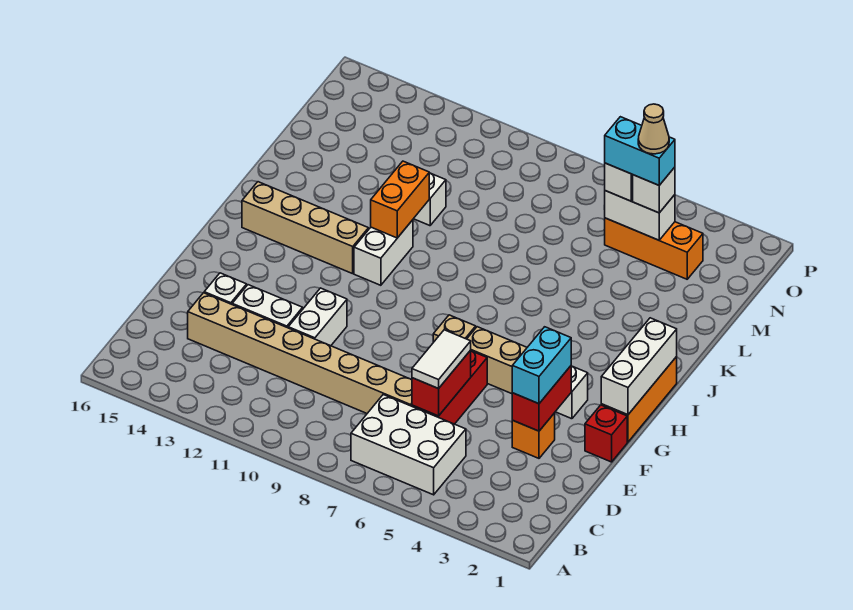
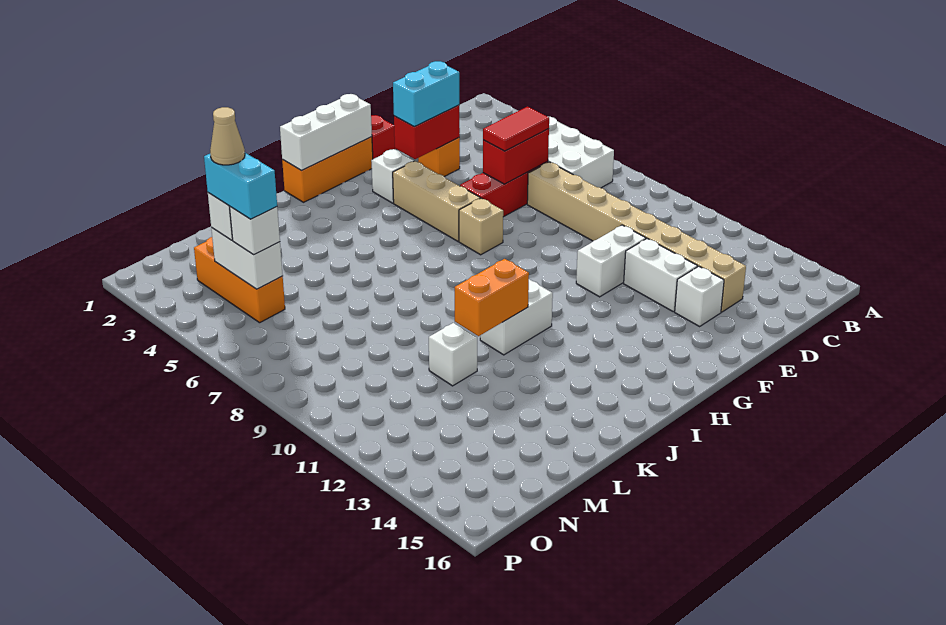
white tile D6:E6 level 3 -> red tile D6:E6 level 3
tan brick I12:I15 level 1 -> none

